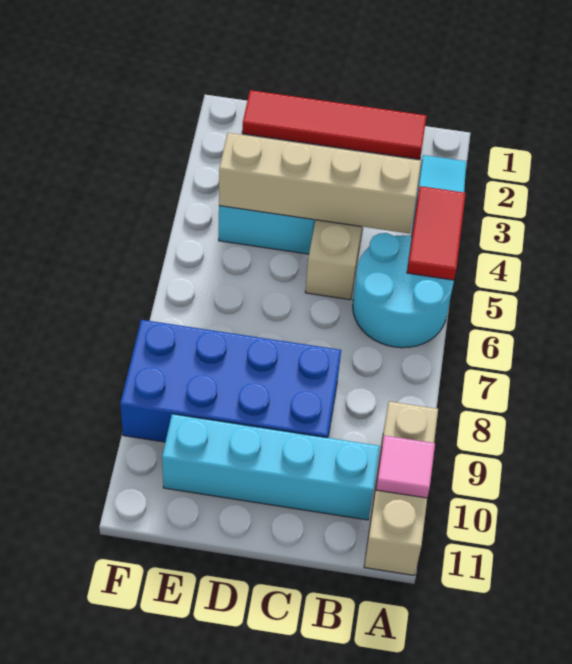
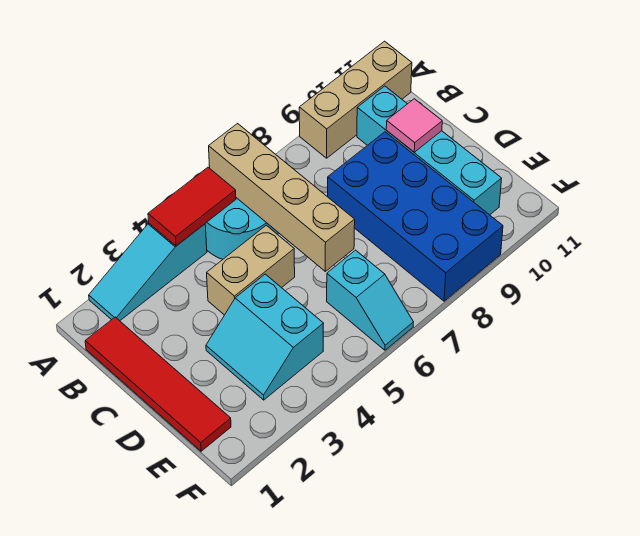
pink tile A10 level 2 -> pink tile C10 level 2
tan brick B4:E4 level 2 -> tan brick A6:D6 level 2
none -> cyan slope E6:F6 level 1 top E

